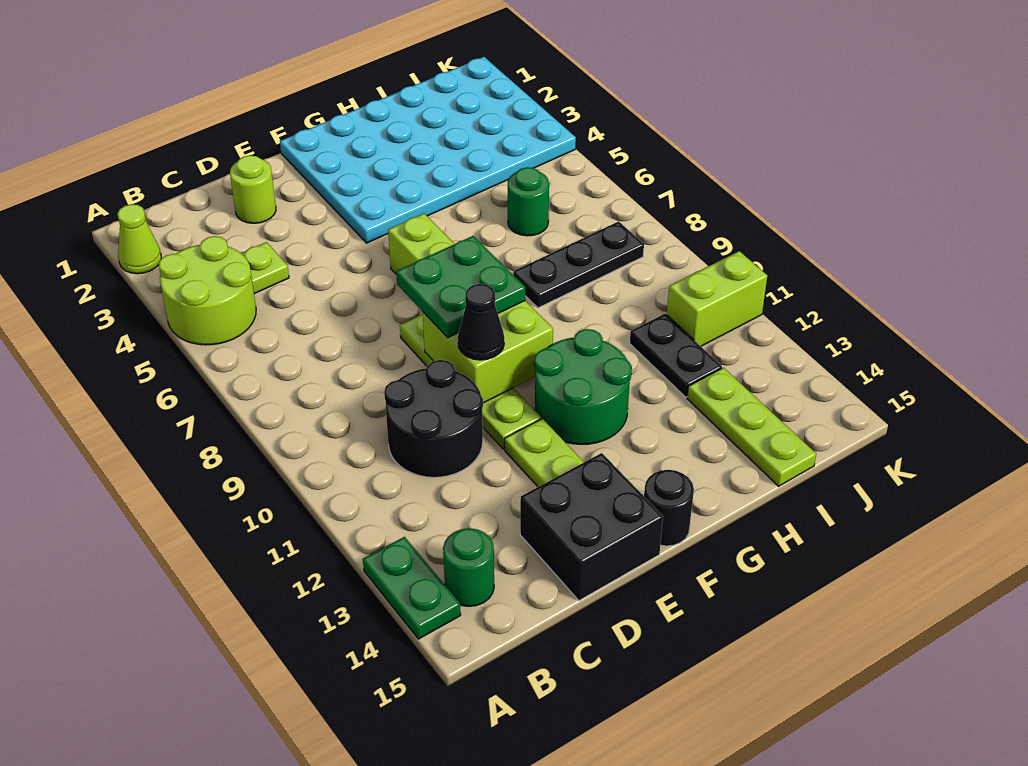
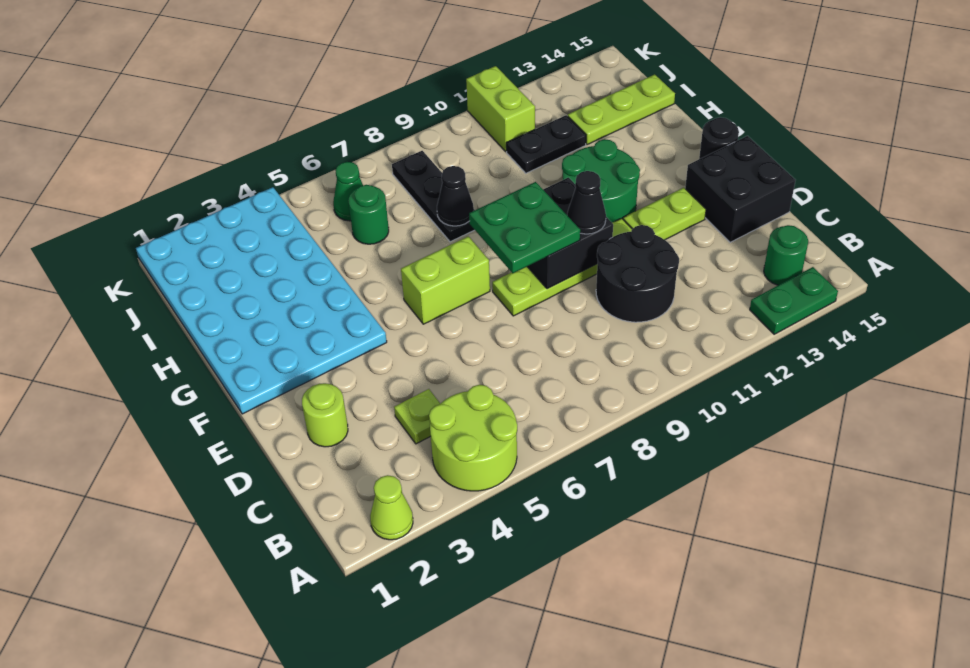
lime brick E9:F10 level 2 -> black brick E9:F10 level 2
none -> black cone H8 level 2
none -> green cone J6 level 1

